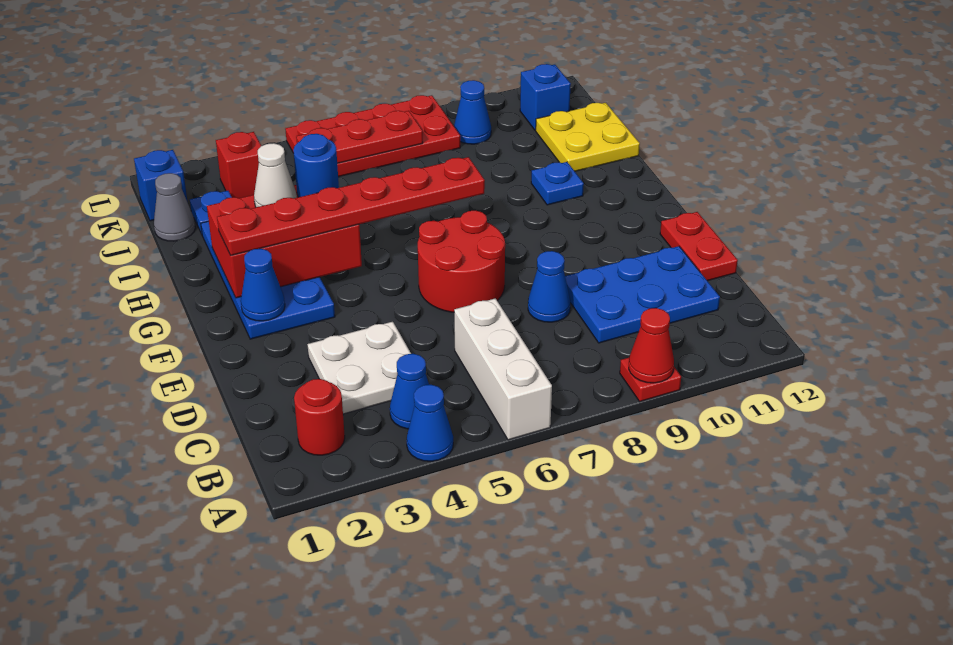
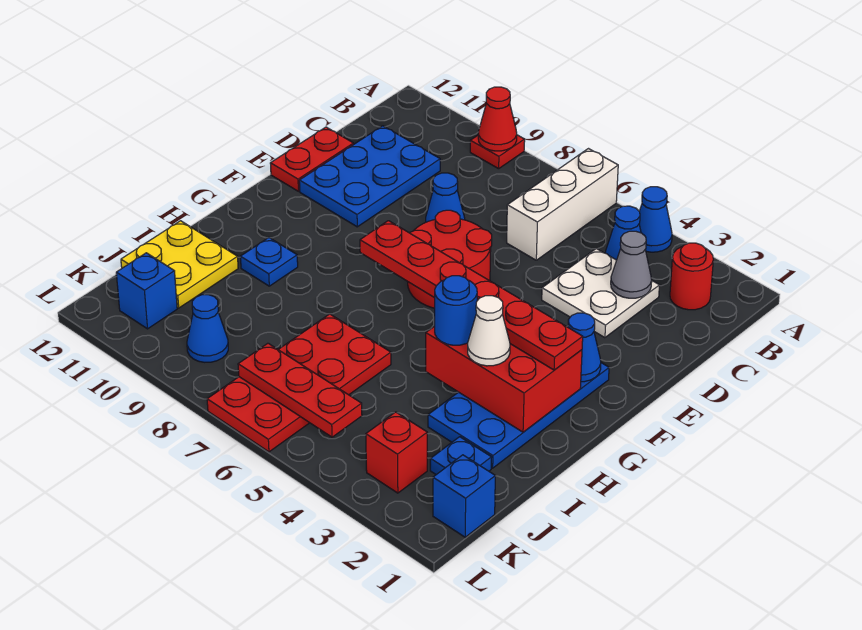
blue plate C9:D11 level 1 -> blue plate C10:E11 level 1
grey cone J1 level 1 -> grey cone C3 level 2
red plate K5:L8 level 1 -> red plate I6:L7 level 1

